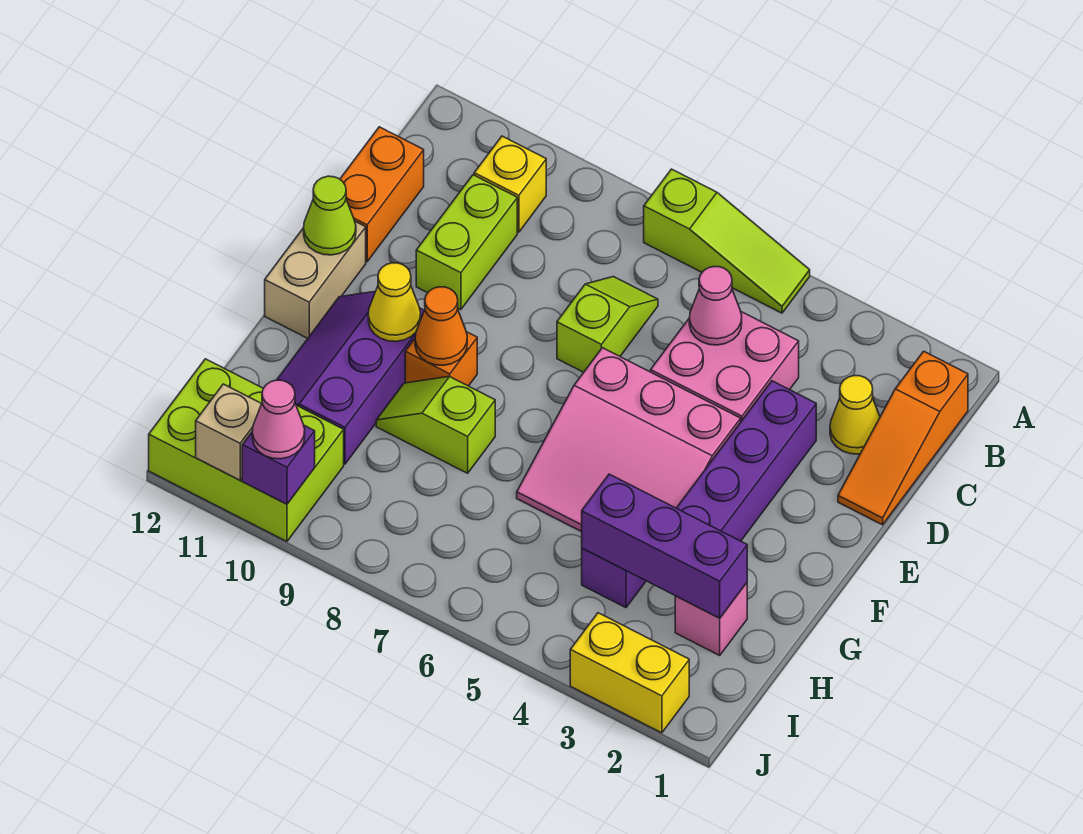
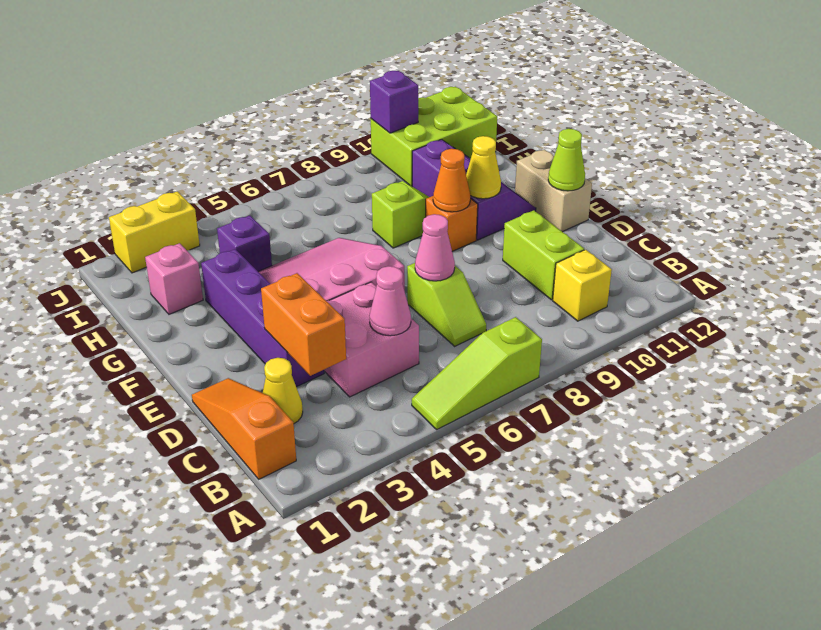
orange brick C12:D12 level 1 -> orange brick C3:D3 level 2
purple brick H2:H4 level 2 -> none
pink cone J10 level 3 -> pink cone D7 level 2
tan brick J11 level 2 -> none

